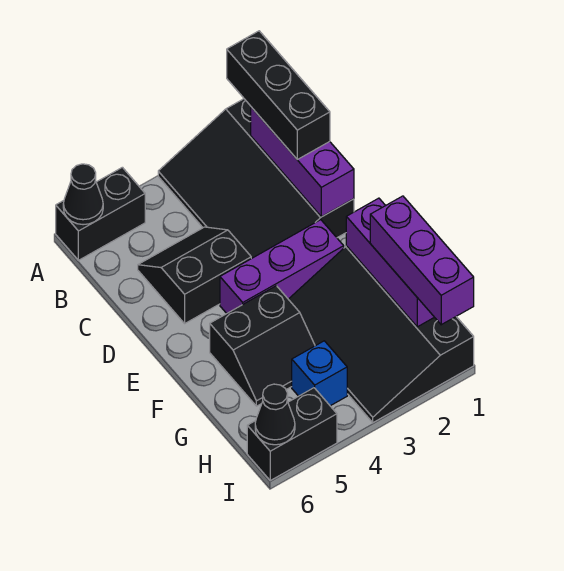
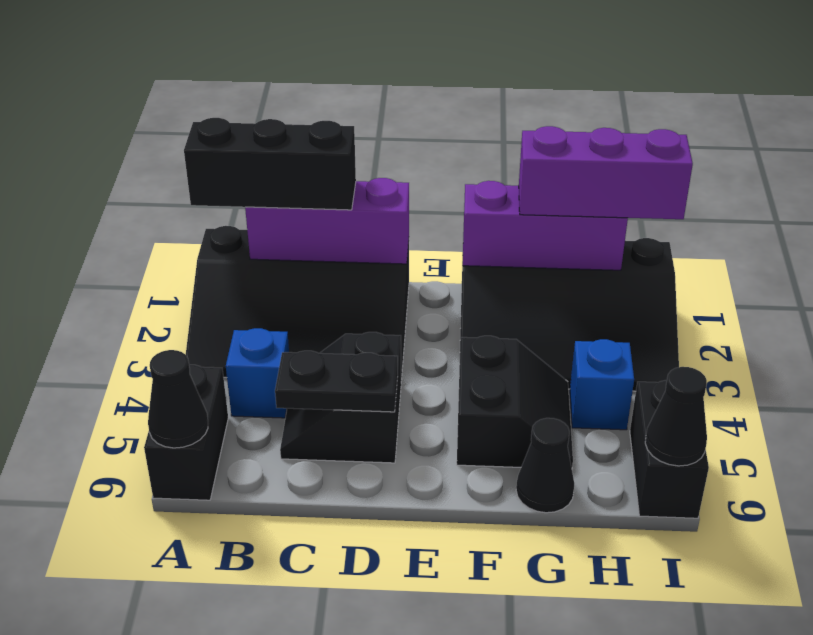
none -> blue brick B4 level 1
none -> black plate C5:D5 level 2
purple brick E2:E4 level 1 -> none
none -> black cone G6 level 1

